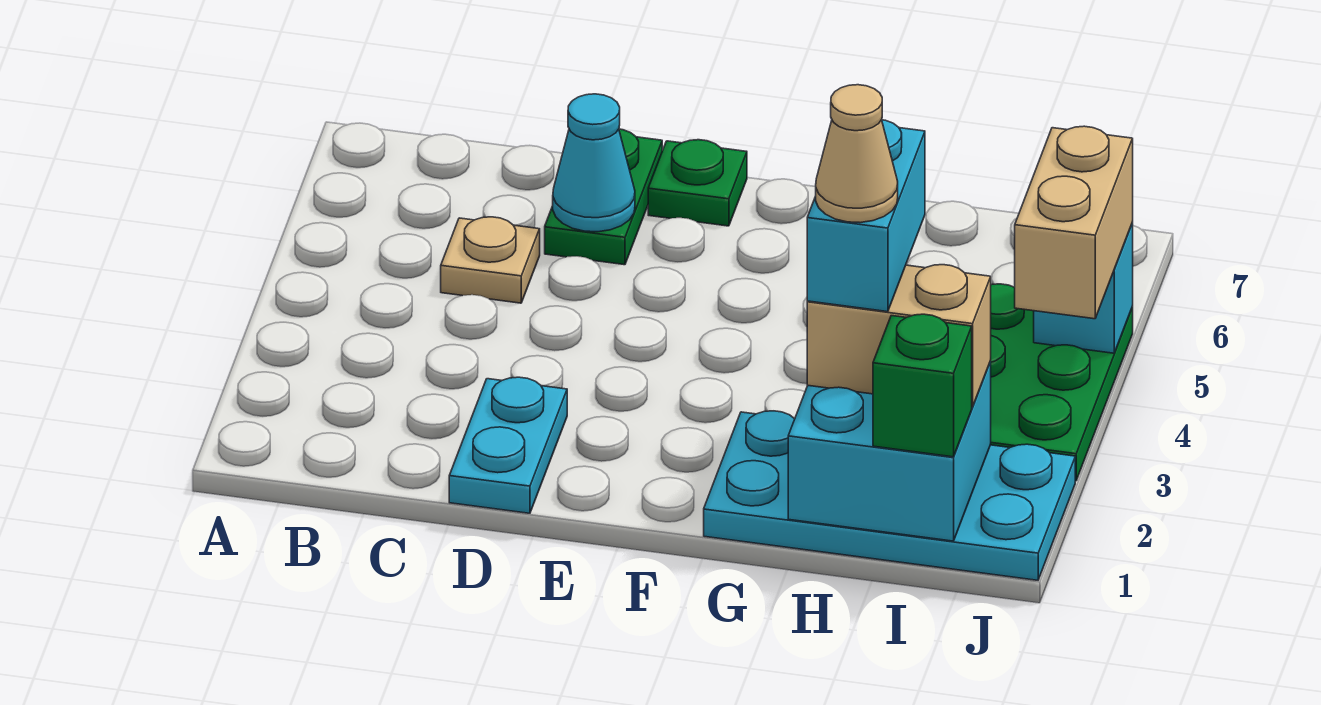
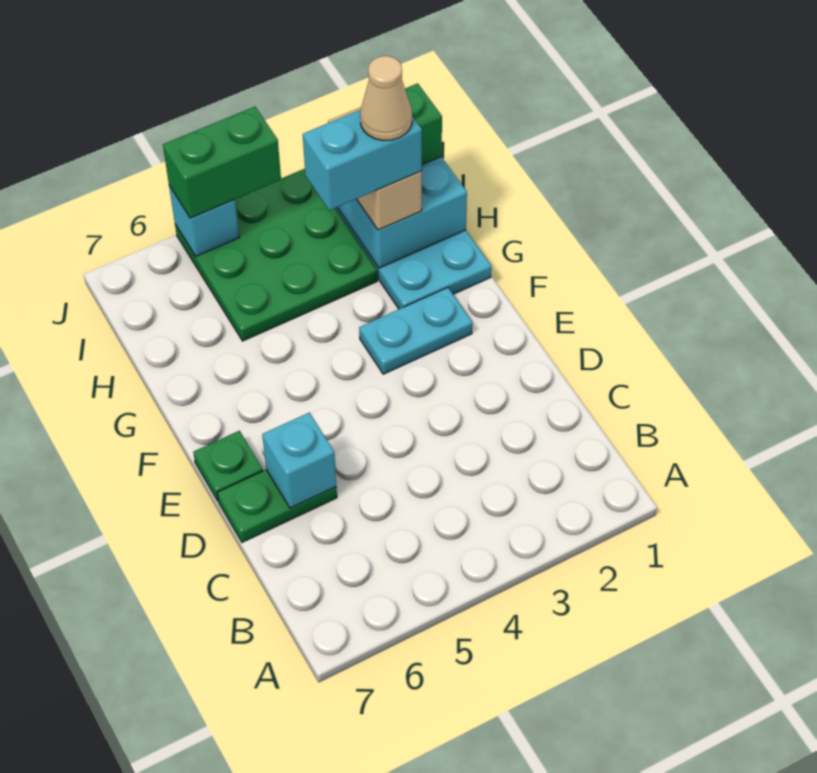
tan plate C5 level 1 -> none
cyan plate D1:D2 level 1 -> cyan plate F2:F3 level 1
cyan cone D6 level 2 -> cyan brick D6 level 2
tan brick J4:J5 level 3 -> green brick J4:J5 level 3

